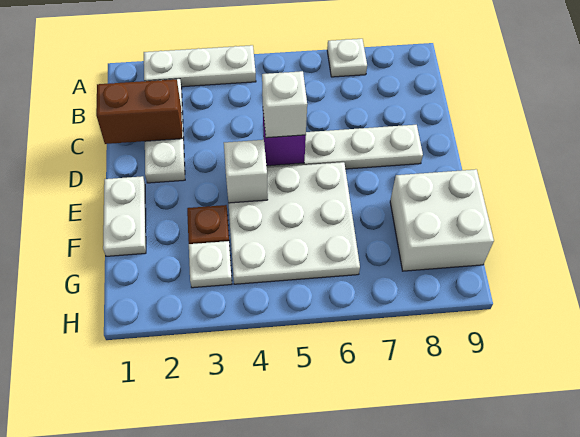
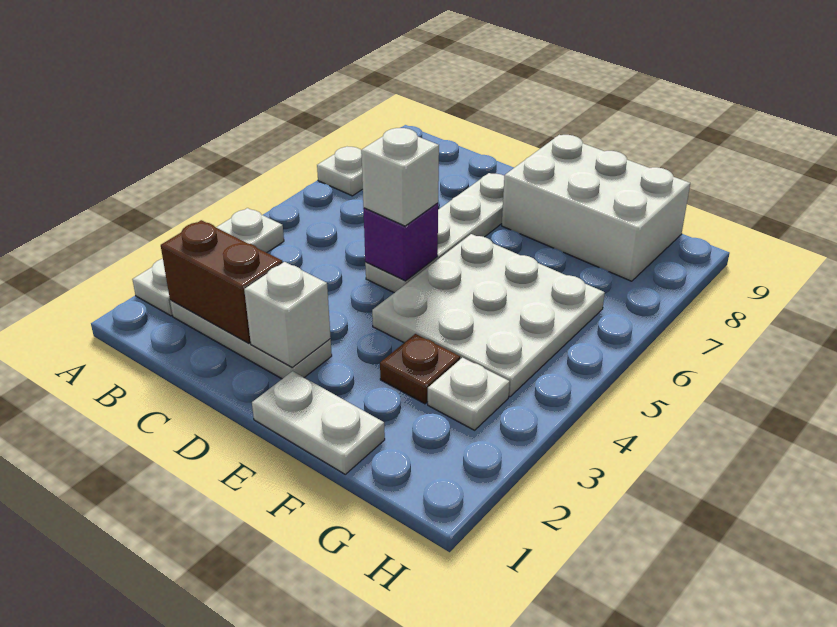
brown brick C1:C2 level 2 -> brown brick B2:C2 level 2
white brick E4 level 2 -> white brick D2 level 2
white brick F8:G9 level 1 -> white brick E8:G9 level 1

